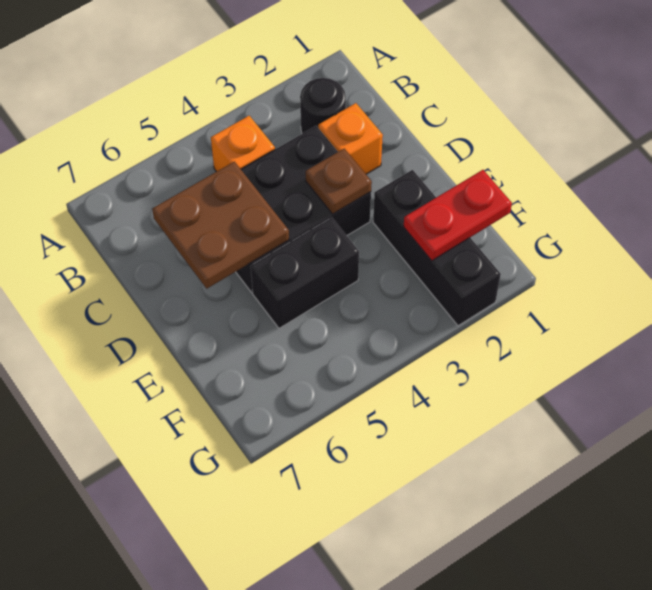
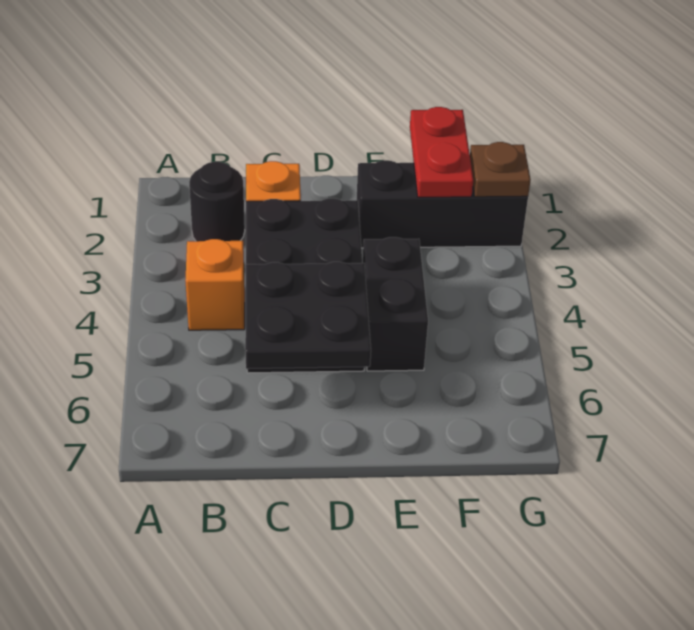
brown plate C5:D6 level 2 -> black plate C5:D6 level 2
brown plate D3 level 2 -> brown plate G2 level 2

